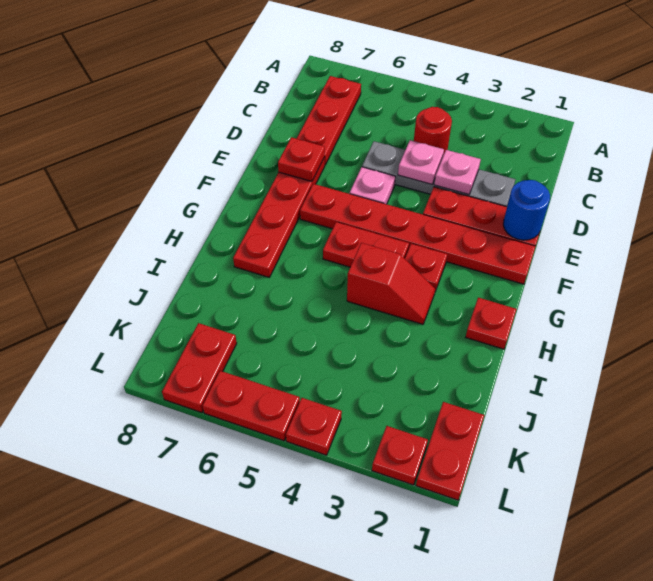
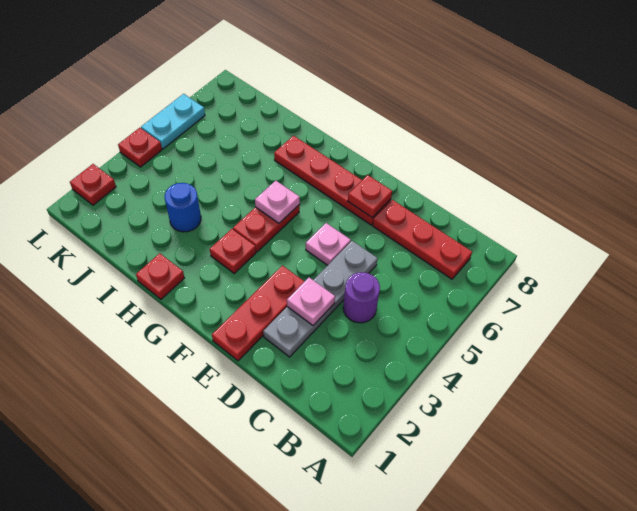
red round brick C4 level 1 -> purple round brick C4 level 1
pink plate D4 level 2 -> pink plate G5 level 2
blue round brick E1 level 2 -> blue round brick I3 level 1
red plate F1:F6 level 1 -> none
red slope H3:H4 level 1 top 4 -> none
red plate K1:L1 level 1 -> none
red plate K7:L7 level 1 -> none
red plate L5:L6 level 1 -> cyan plate L5:L6 level 1

